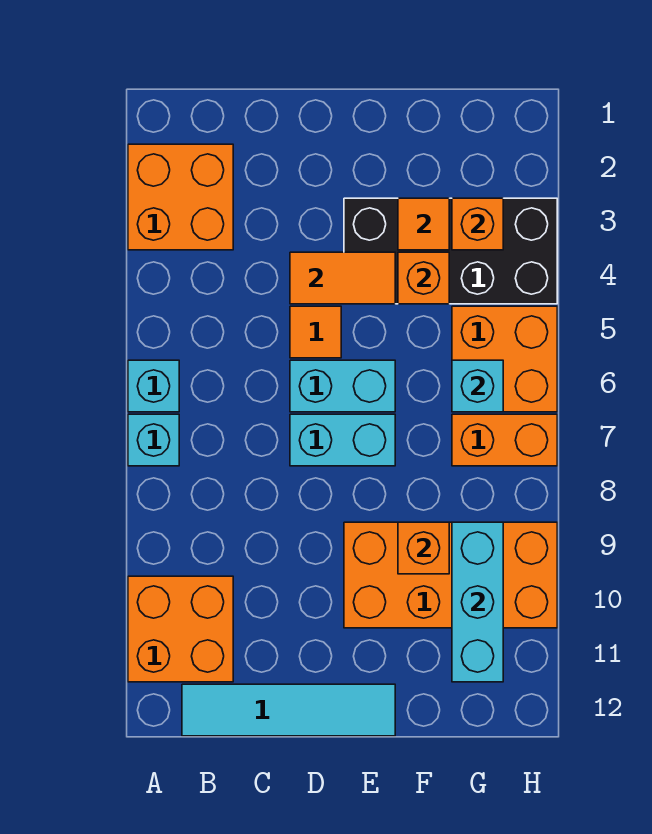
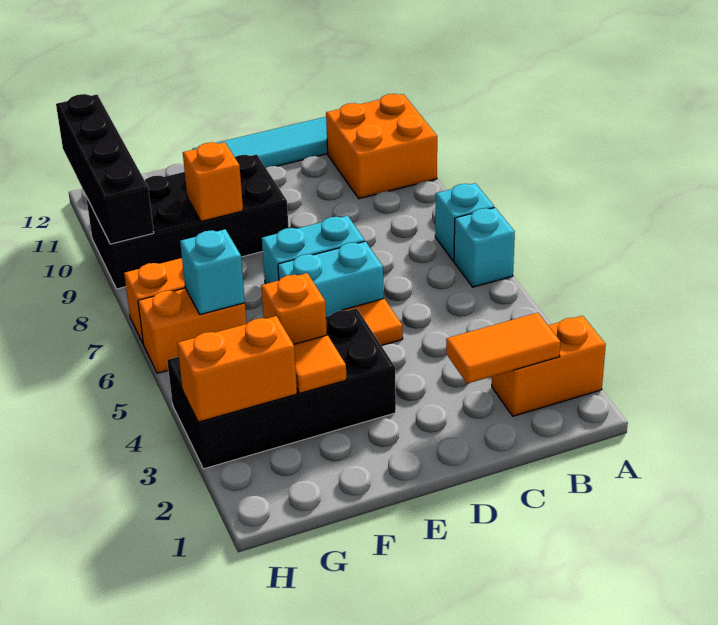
orange brick A2:B3 level 1 -> orange brick A2:B2 level 1
orange tile D4:E4 level 2 -> orange tile B2:C2 level 2
orange brick E9:H10 level 1 -> black brick E9:H10 level 1
orange brick G3 level 2 -> orange brick G3:H3 level 2
orange brick G5:H6 level 1 -> orange brick G6:H6 level 1
cyan brick G9:G11 level 2 -> none
none -> black brick H9:H12 level 2

